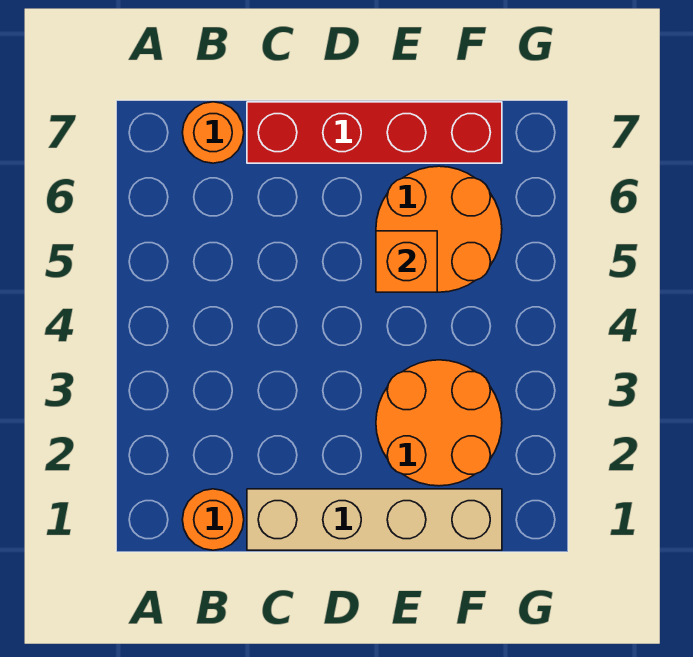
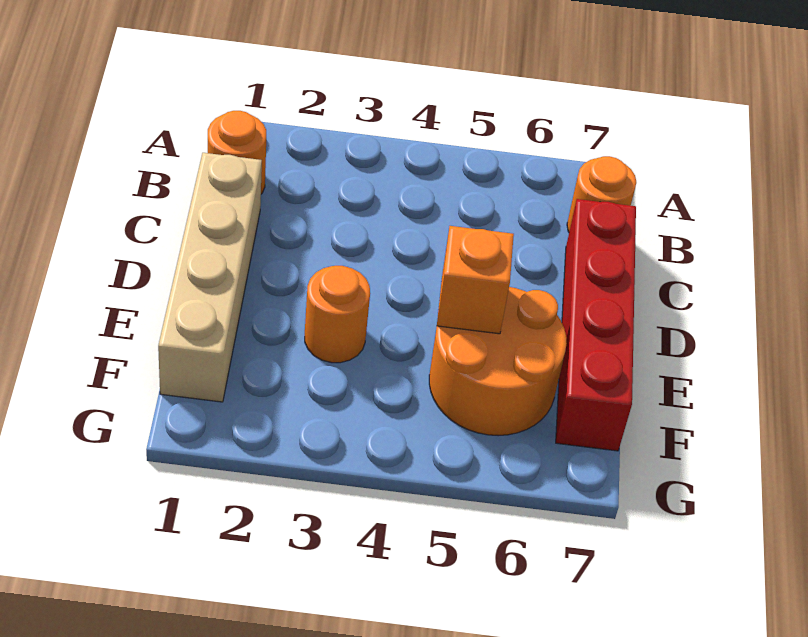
orange round brick E2:F3 level 1 -> orange round brick E3 level 1

